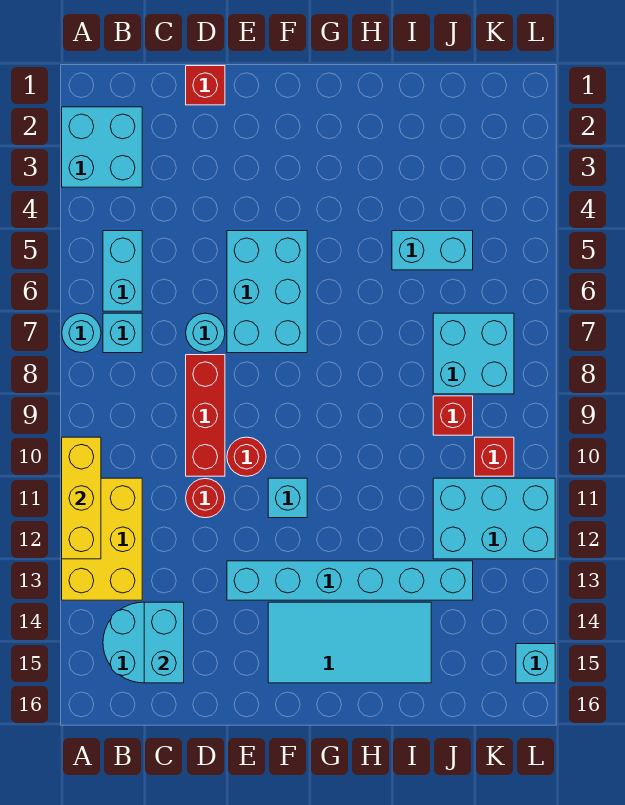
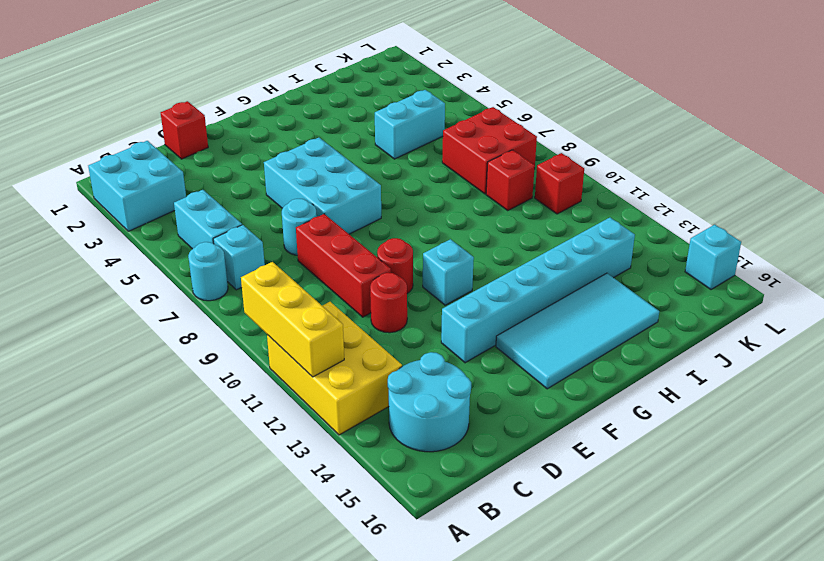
cyan brick C14:C15 level 2 -> none
cyan brick J7:K8 level 1 -> red brick J7:K8 level 1
cyan brick J11:L12 level 1 -> none

